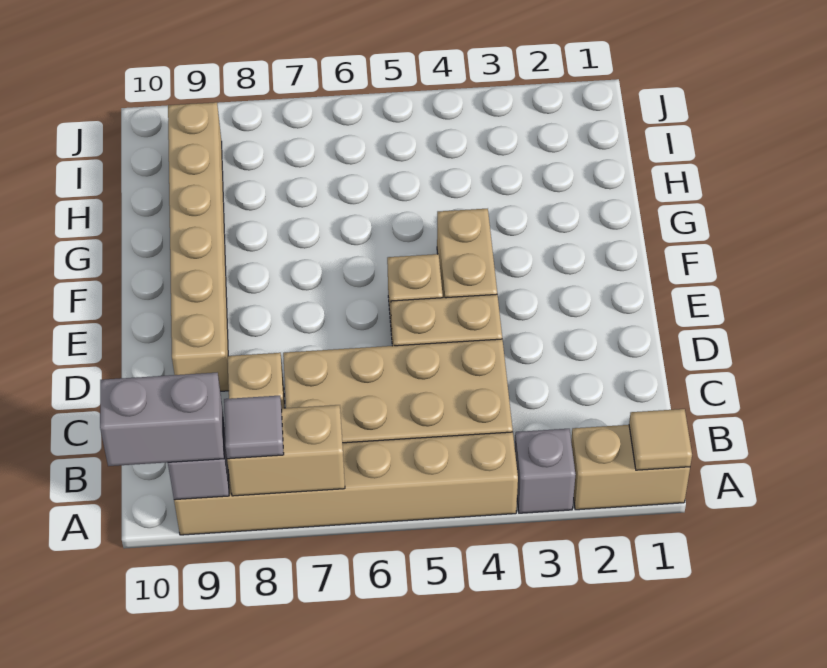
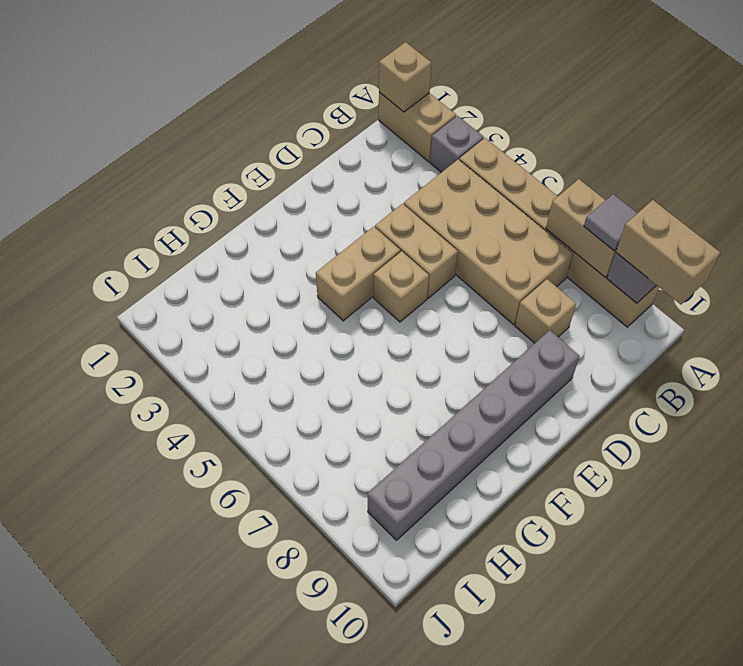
tan tile A1 level 2 -> tan brick A1 level 2
grey brick A9:A10 level 3 -> tan brick A9:A10 level 3
tan brick D9:I9 level 1 -> grey brick D9:I9 level 1

